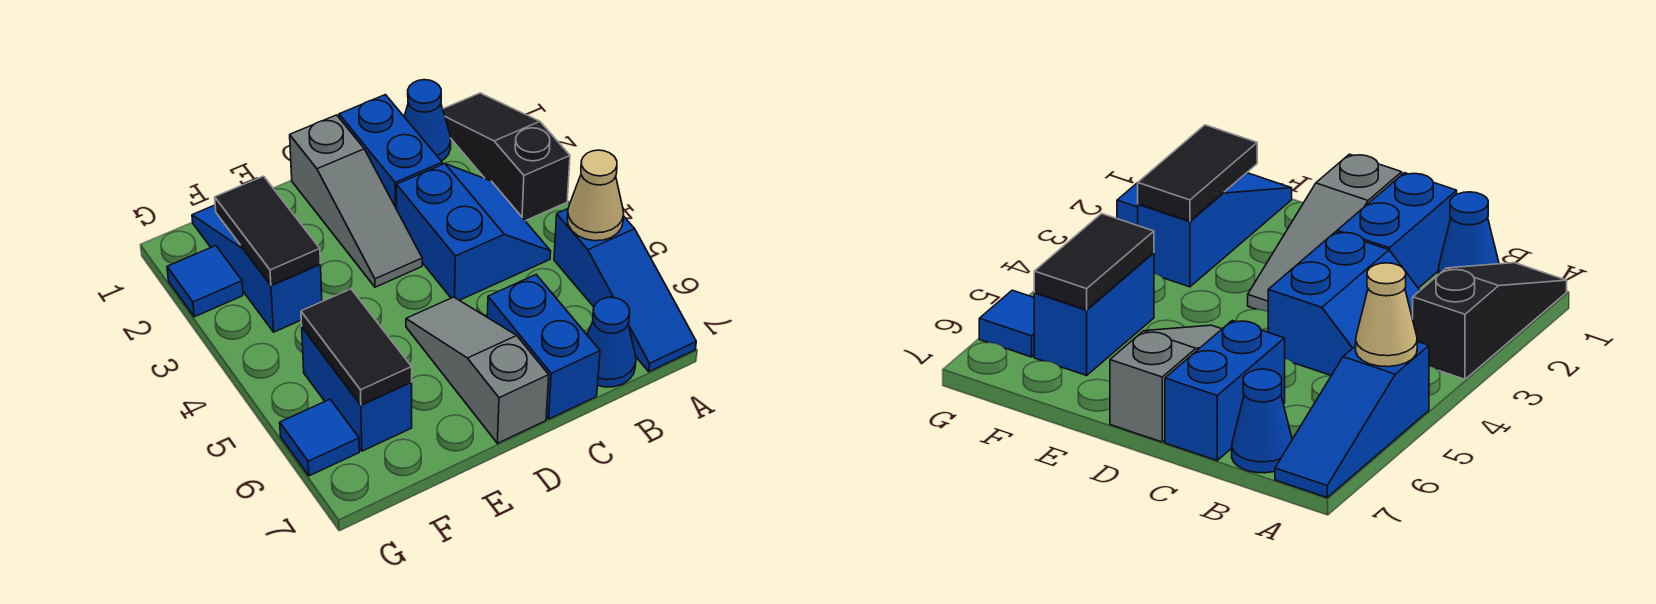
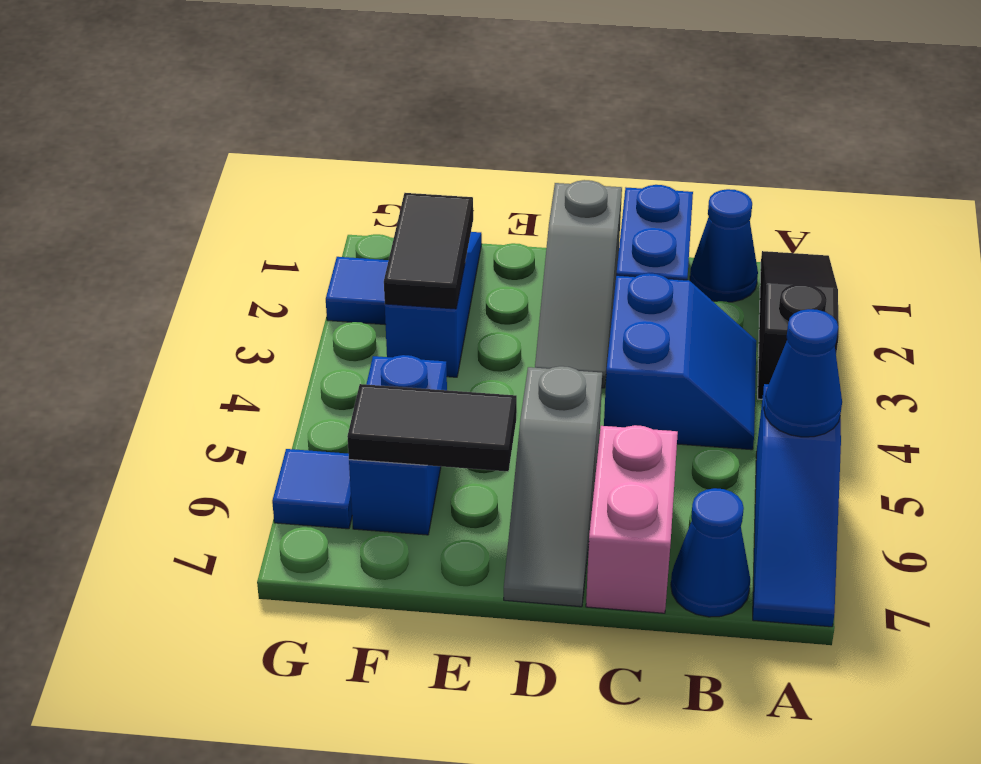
tan cone A5 level 2 -> blue cone A5 level 2
blue brick C6:C7 level 1 -> pink brick C6:C7 level 1
grey slope D5:D7 level 1 top 7 -> grey slope D5:D7 level 1 top 5
black tile F5:F6 level 2 -> black tile E6:F6 level 2

